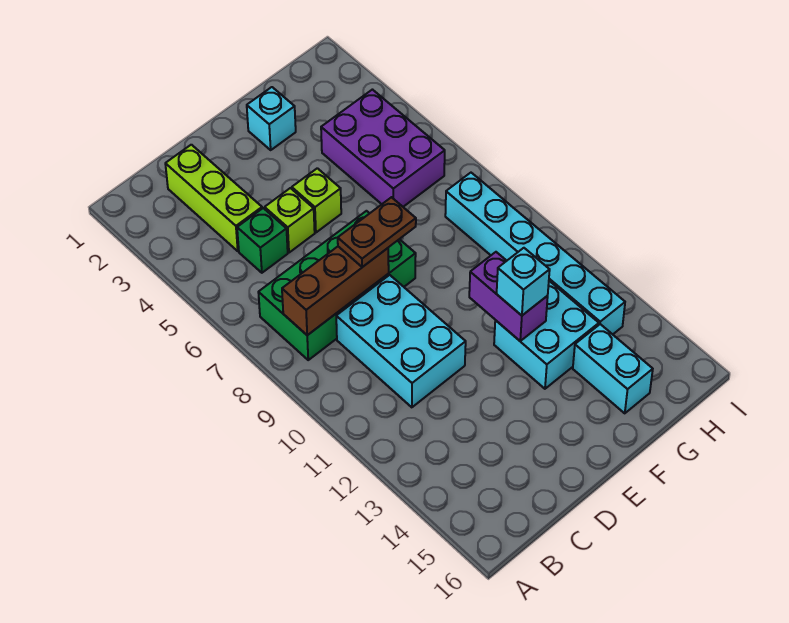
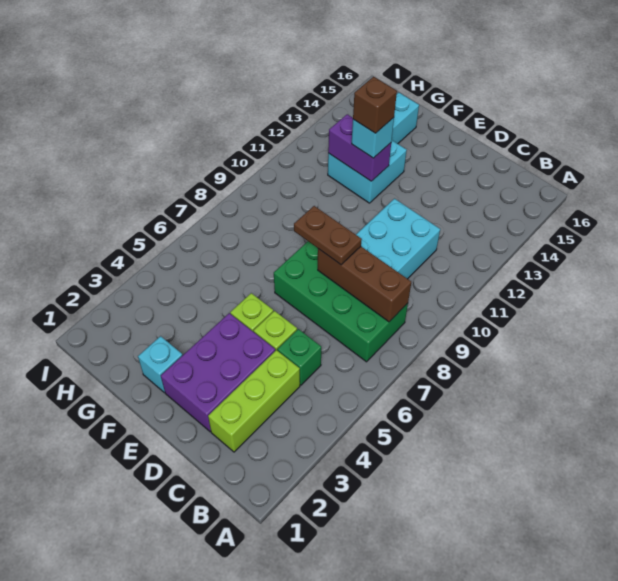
purple brick F11:F12 level 2 -> purple brick F12:G12 level 2
none -> brown brick F12 level 4
purple brick G4:H6 level 1 -> purple brick D2:E4 level 1
cyan brick H8:H13 level 1 -> none

